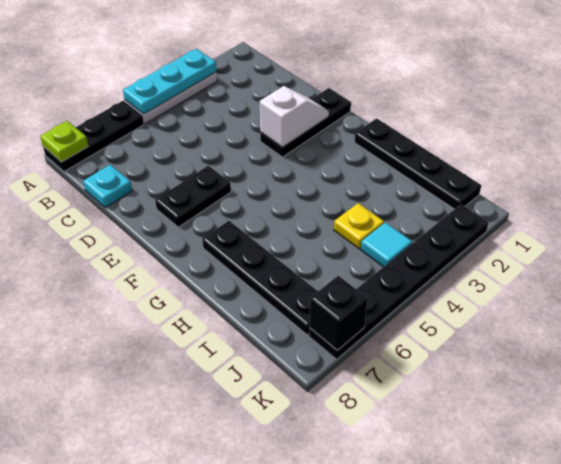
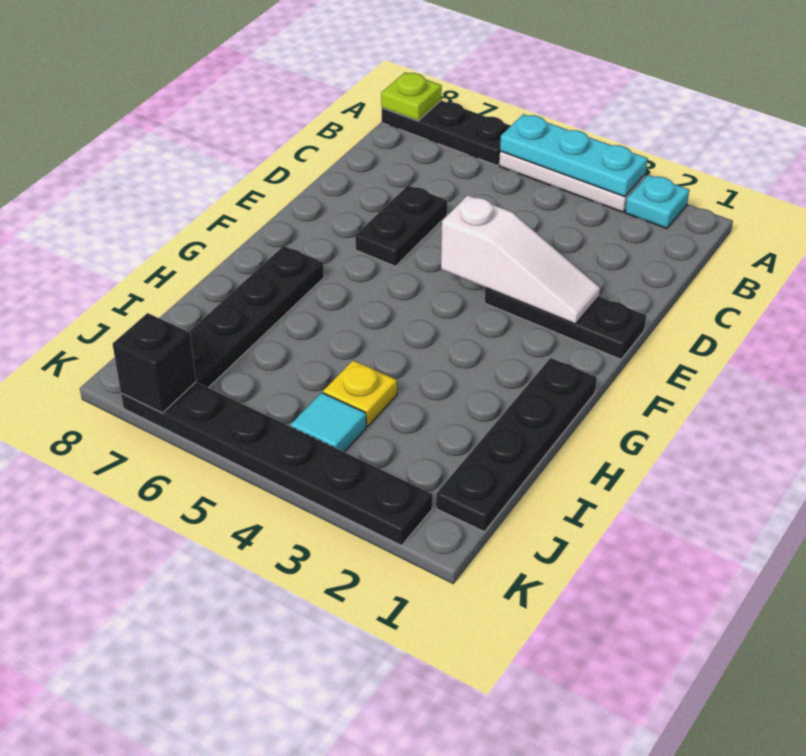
cyan plate C8 level 1 -> cyan plate A2 level 1
white slope E2:E3 level 2 top 3 -> white slope E2:E4 level 2 top 4
black plate E6:E7 level 1 -> black plate D6:E6 level 1

